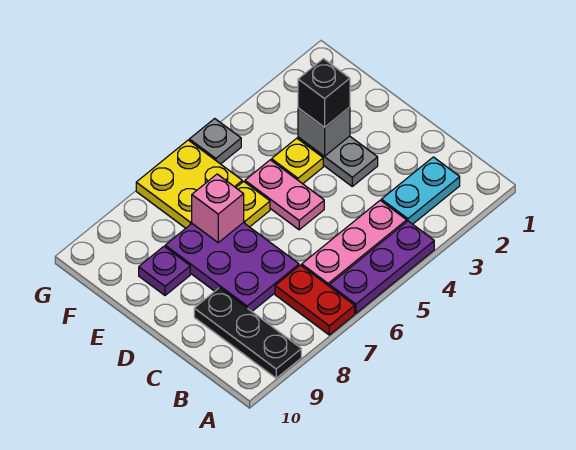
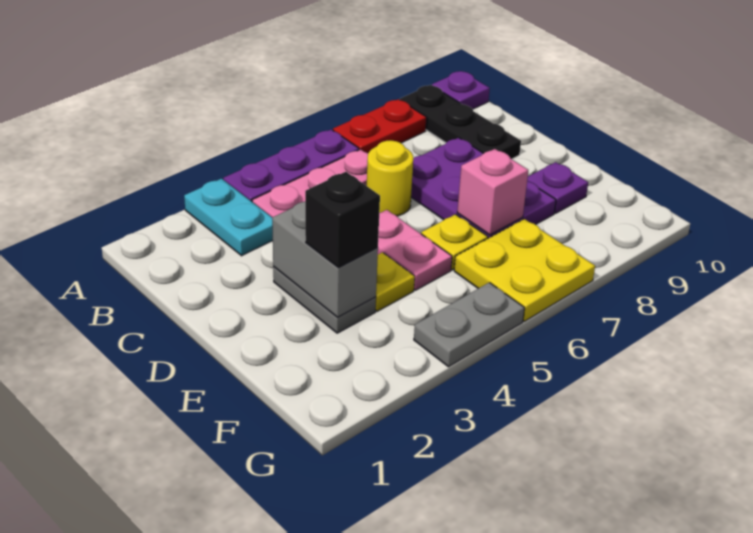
red plate A7:B7 level 1 -> red plate A7:A8 level 1
none -> purple plate A10 level 1
cyan plate B2:B3 level 1 -> cyan plate A3:B3 level 1
none -> yellow round brick C6 level 1
grey brick E3 level 2 -> grey brick D3:E3 level 2
grey plate G5 level 1 -> grey plate G4:G5 level 1

